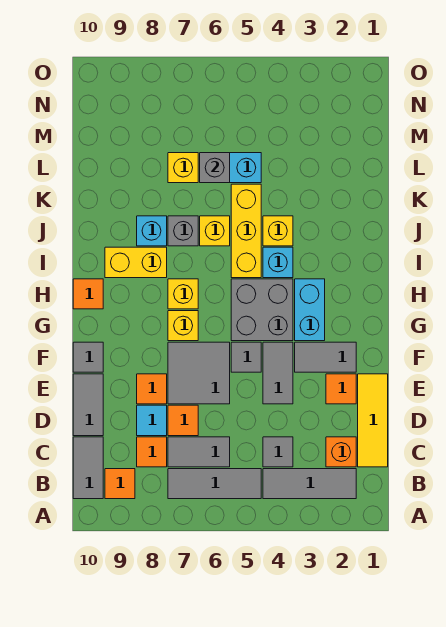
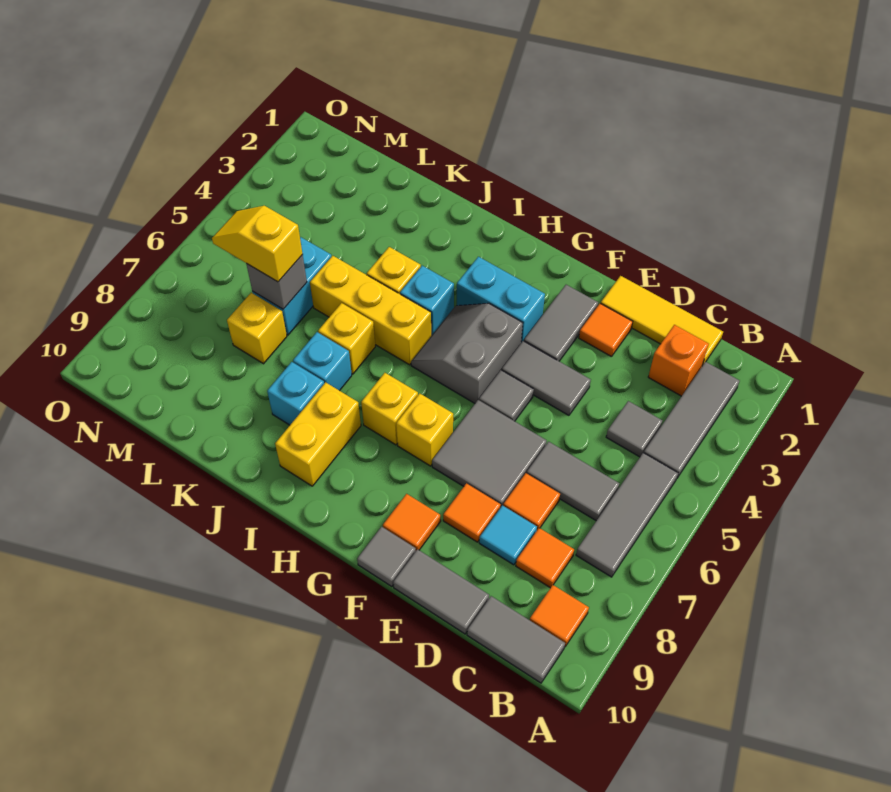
grey tile C6:C7 level 1 -> grey tile C6:D6 level 1
grey brick G4:H5 level 1 -> grey slope G4:H5 level 1 top G
orange tile H10 level 1 -> orange tile F9 level 1
grey brick J7 level 1 -> cyan brick J7 level 1
none -> yellow slope L6:M6 level 3 top L

